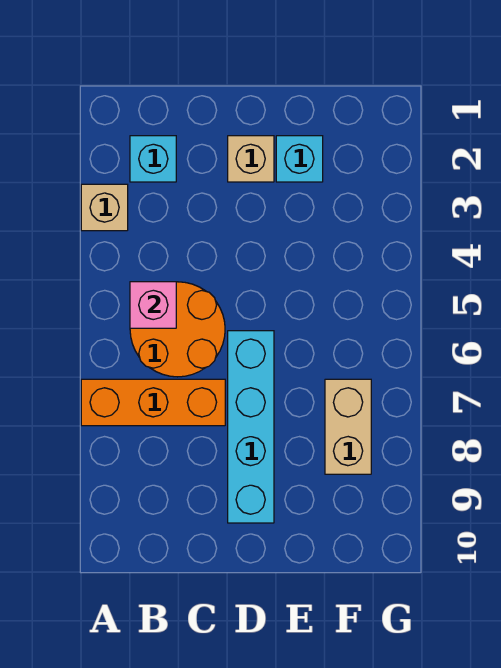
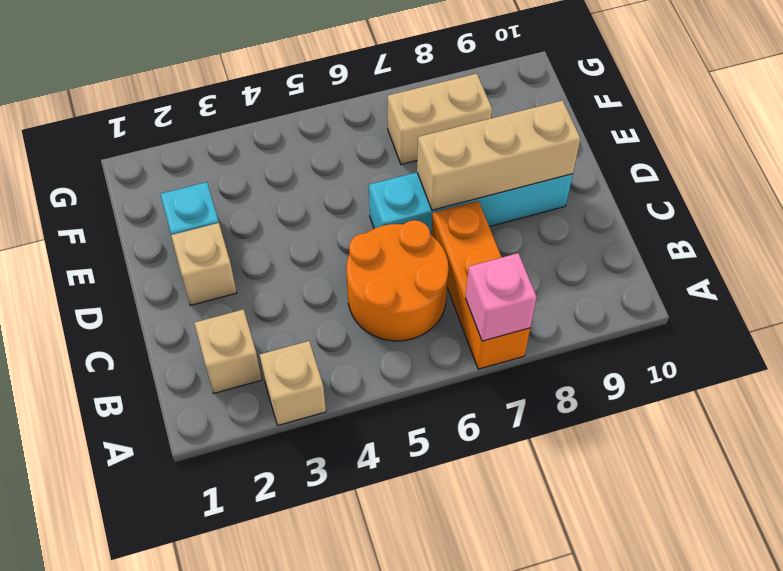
cyan brick B2 level 1 -> tan brick B2 level 1
pink brick B5 level 2 -> pink brick A7 level 2
none -> tan brick D7:D9 level 2

